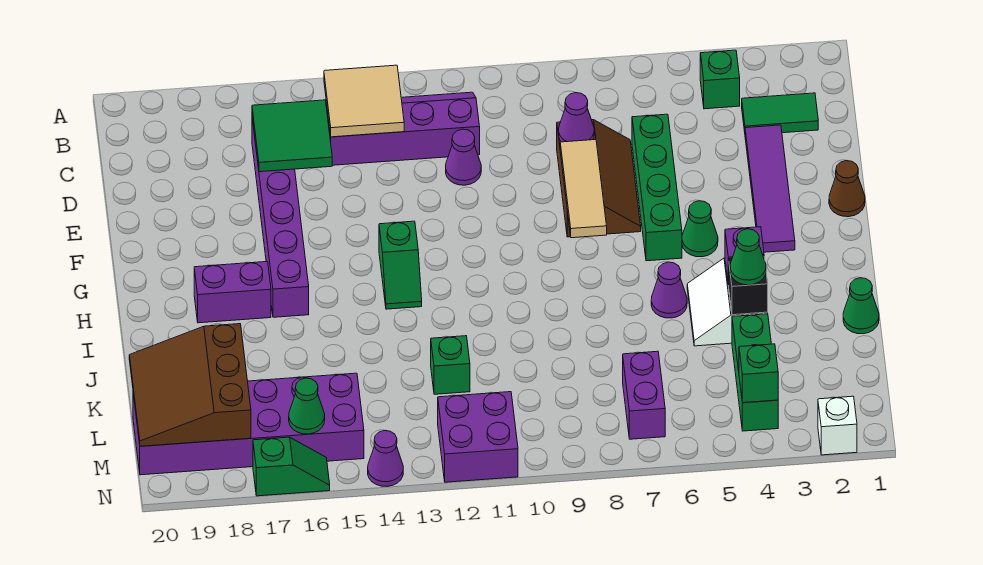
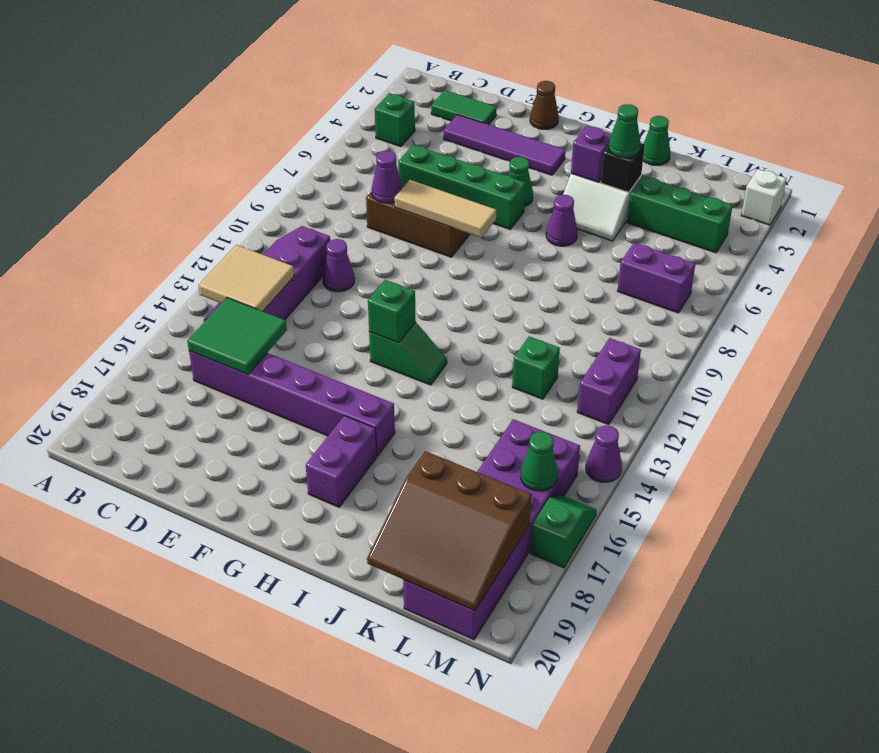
green tile C2:C3 level 1 -> green tile C2:D2 level 1
green brick M4 level 2 -> green brick G13 level 2
purple brick M11:N12 level 1 -> purple brick M11:M12 level 1

